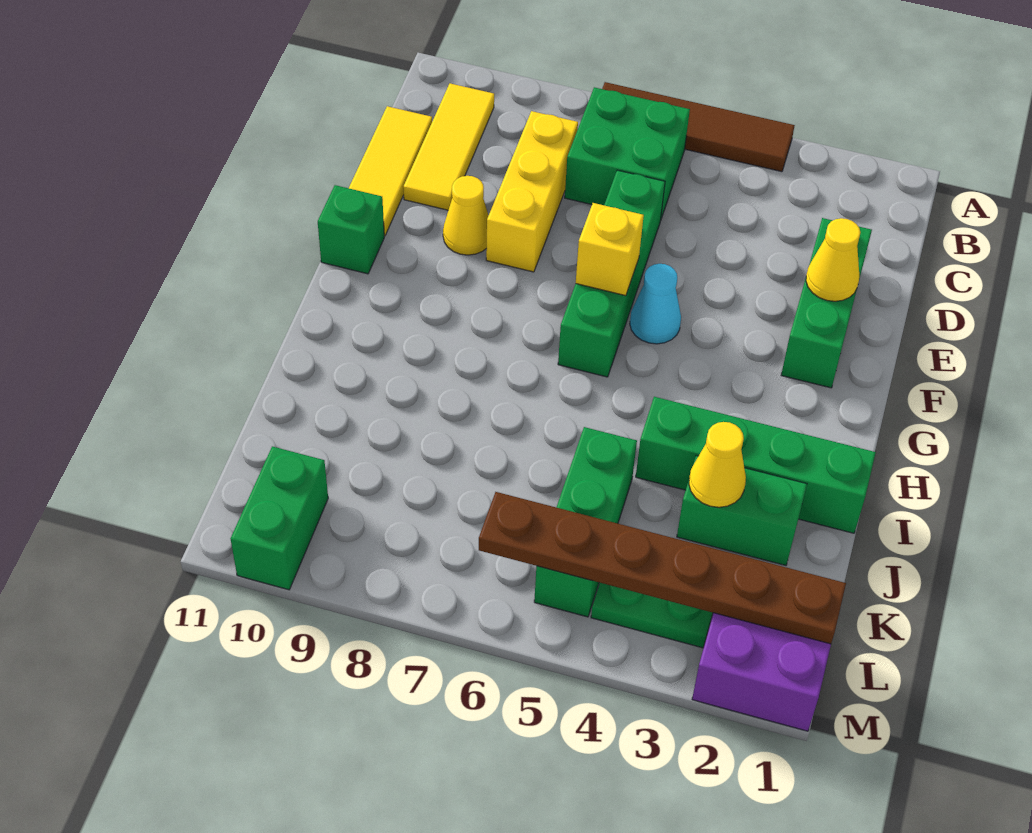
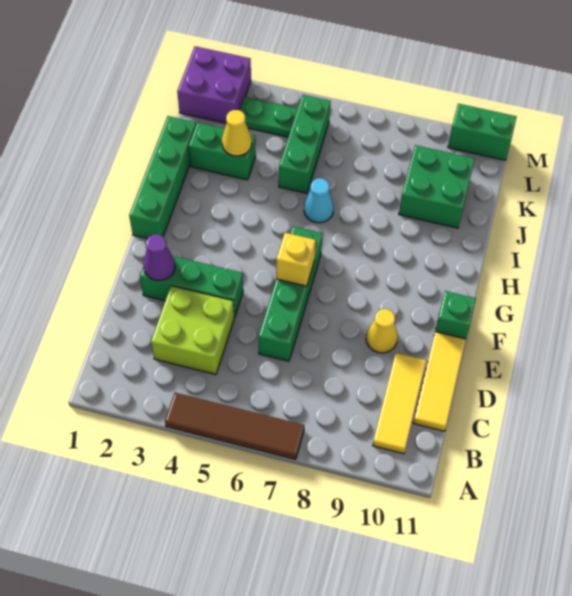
green brick B6:C7 level 1 -> green brick J9:K10 level 1
none -> lime brick C3:D4 level 1
yellow brick C8:E8 level 1 -> none
green brick D2:F2 level 1 -> green brick E2:E4 level 1
yellow cone E2 level 2 -> purple cone E2 level 2
cyan cone F5 level 1 -> cyan cone I6 level 1
green brick I1:I4 level 1 -> green brick G1:J1 level 1
brown plate L1:L6 level 2 -> none
green brick L10:M10 level 1 -> green brick M10:M11 level 1

